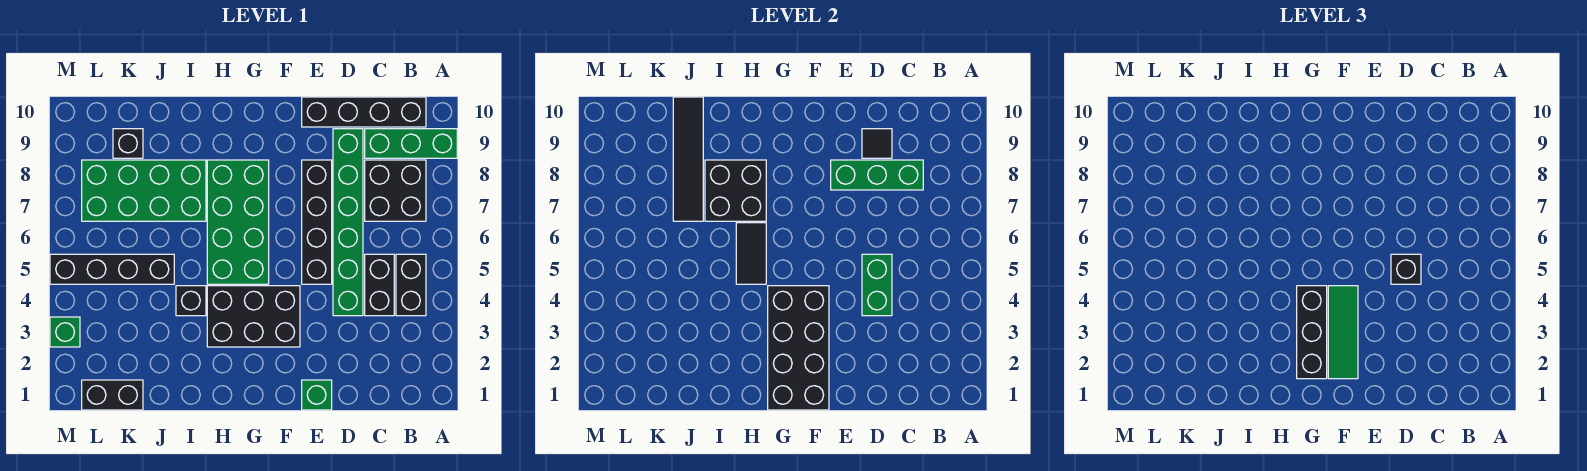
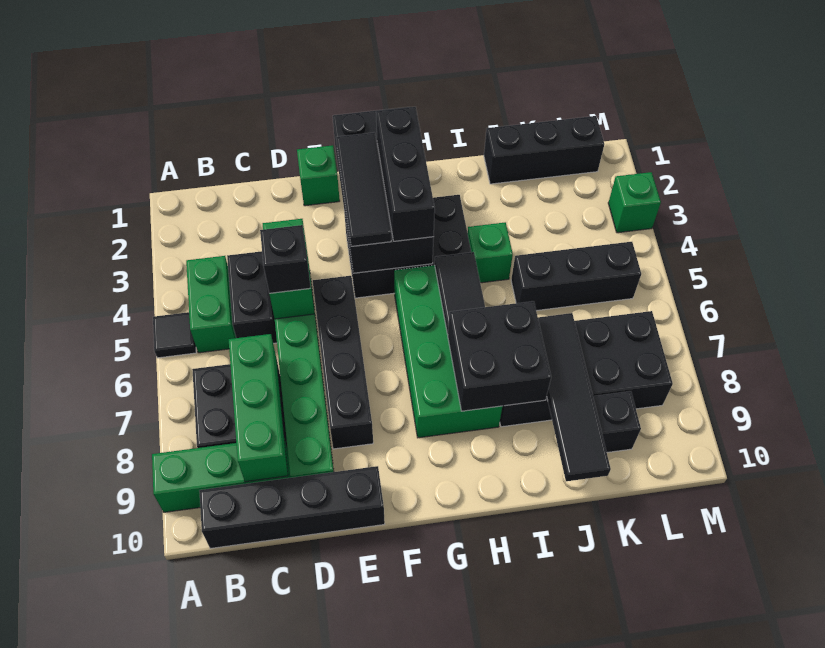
black brick B4:B5 level 1 -> green brick B4:B5 level 1
green brick C8:E8 level 2 -> green brick C7:C9 level 2
black tile D9 level 2 -> black tile A5 level 1
green tile F2:F4 level 3 -> black tile F2:F4 level 3
black brick I4 level 1 -> green brick I4 level 1
green brick I7:L8 level 1 -> black brick I7:L8 level 1
black brick J5:M5 level 1 -> black brick J5:L5 level 1
black brick K1:L1 level 1 -> black brick J1:L1 level 1

